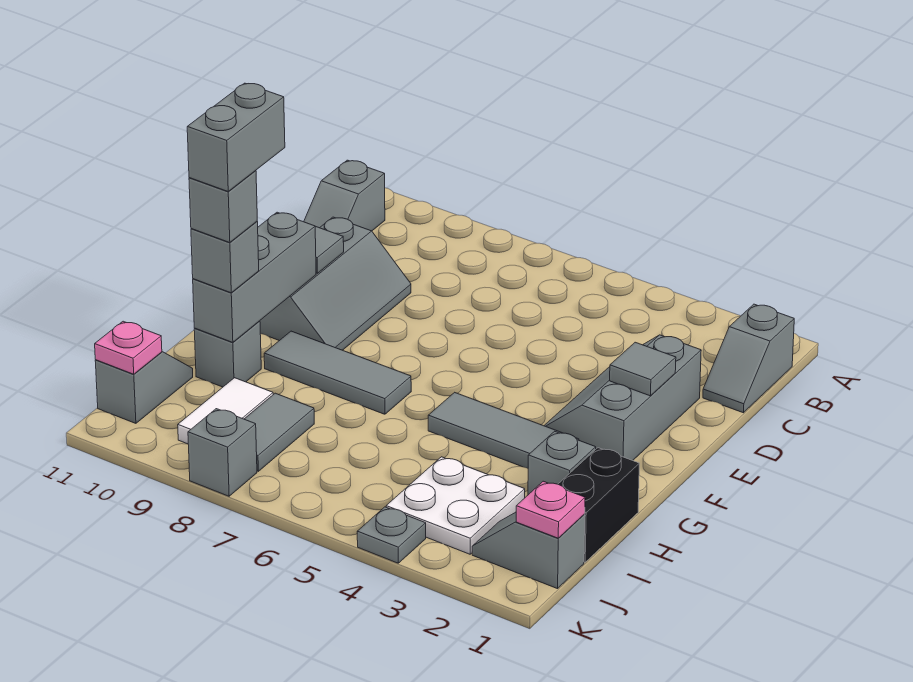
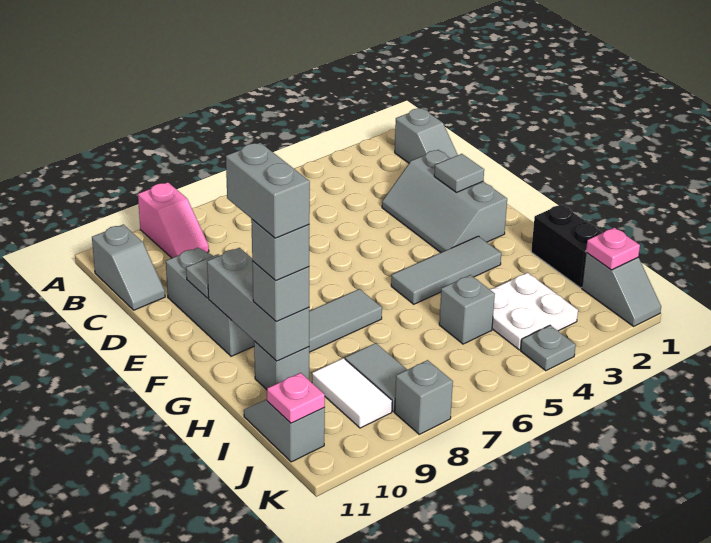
none -> pink slope A9:B9 level 1 top A
grey brick H2 level 1 -> grey brick I5 level 1
grey slope J1:J2 level 1 top 1 -> grey slope J1:K1 level 1 top J

